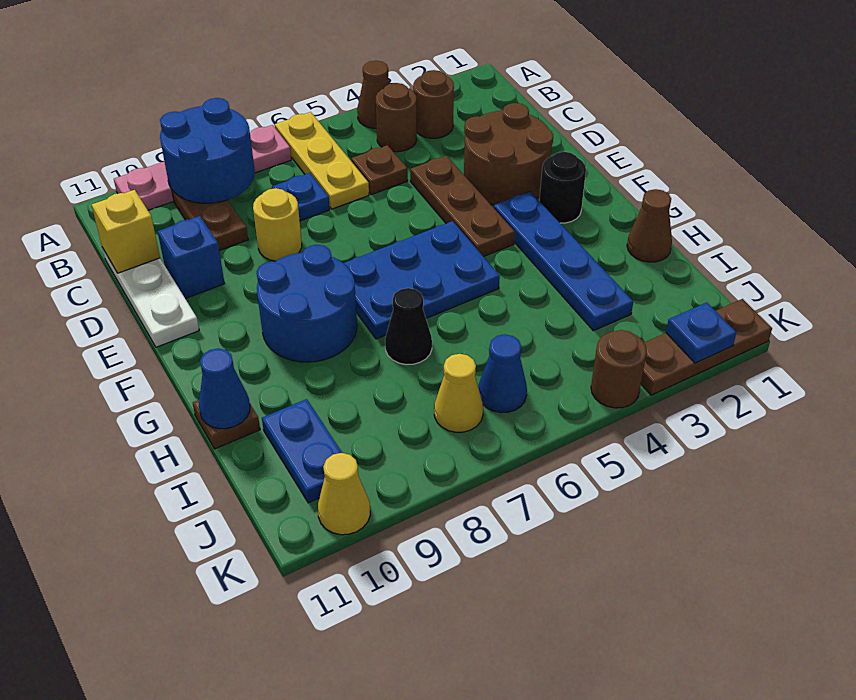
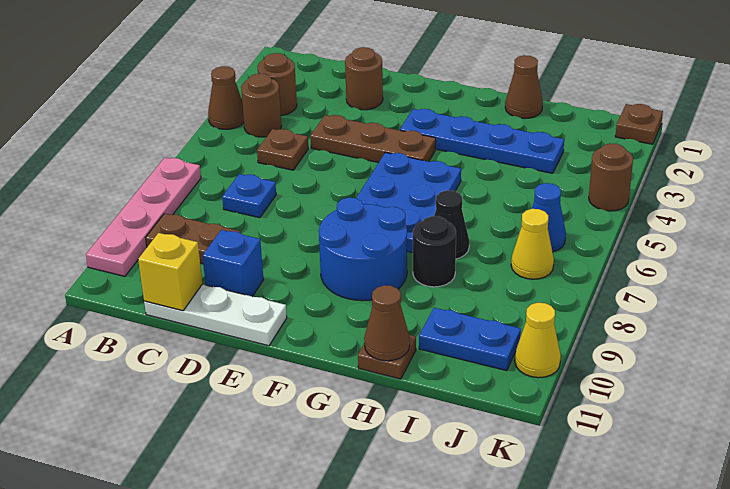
yellow plate A6:C6 level 1 -> none
blue round brick A8:B9 level 2 -> none
brown round brick D2:E3 level 1 -> brown round brick D2 level 1
yellow round brick D8 level 1 -> none
black round brick F2 level 1 -> black round brick H8 level 1
blue cone H11 level 2 -> brown cone H11 level 2
brown plate K1:K3 level 1 -> brown plate K1 level 1
blue plate K2 level 2 -> none

